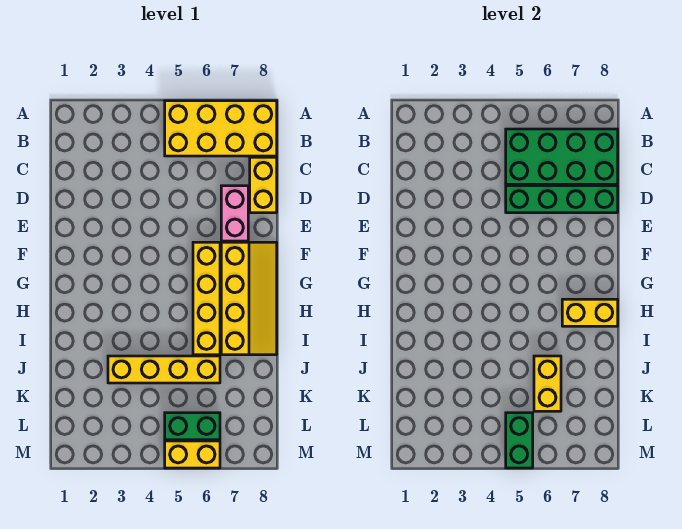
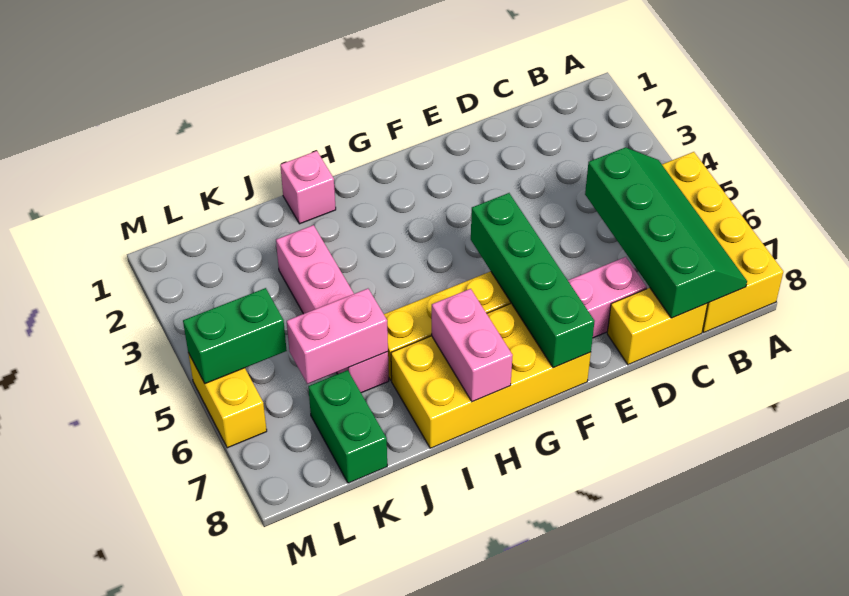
green brick B5:C8 level 2 -> green slope B5:C8 level 2 top C
green brick D5:D8 level 2 -> green brick F5:F8 level 2
yellow slope F7:I8 level 1 top 7 -> yellow brick F7:I8 level 1
yellow brick H7:H8 level 2 -> pink brick H7:H8 level 2
none -> pink brick I1 level 1
yellow brick J3:J6 level 1 -> pink brick J3:J6 level 1
yellow brick J6:K6 level 2 -> pink brick J6:K6 level 2
green brick L5:L6 level 1 -> green brick K7:K8 level 1

